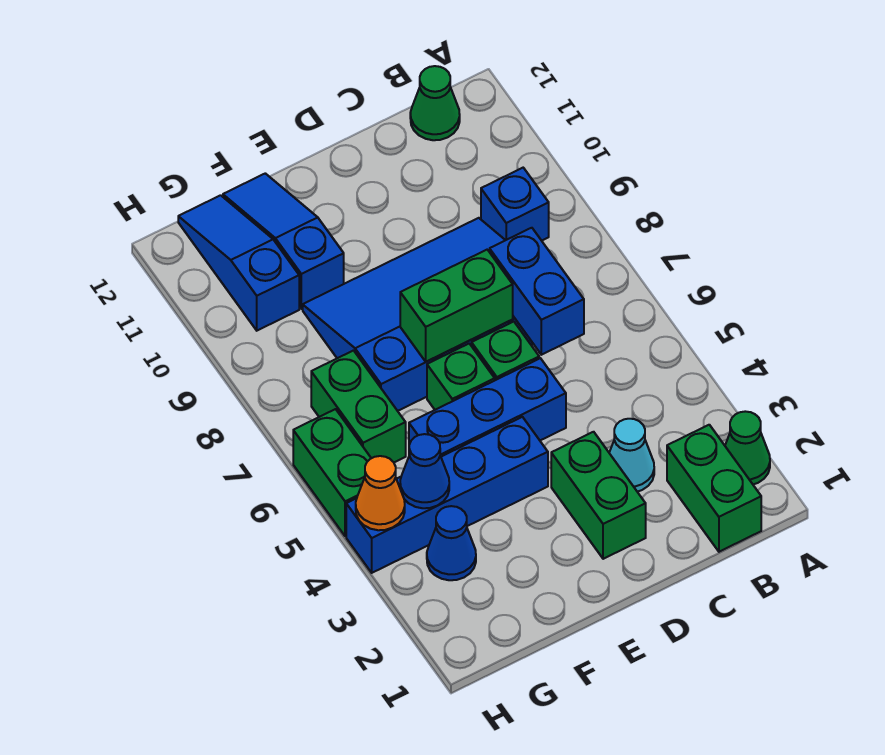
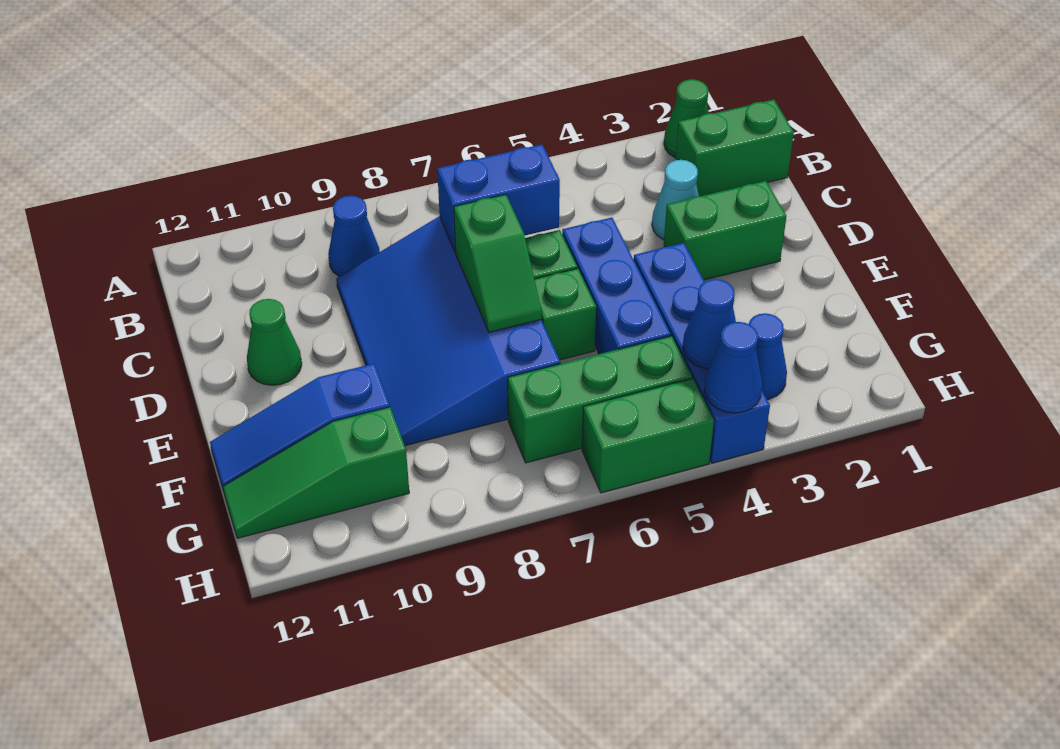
blue brick B9 level 1 -> blue cone B9 level 1
green cone B12 level 1 -> green cone D11 level 1
green brick D7:E7 level 2 -> green slope D7:E7 level 2 top D
green brick G6:G7 level 1 -> green brick G5:G7 level 1
blue slope G10:G12 level 1 top 10 -> green slope G10:G12 level 1 top 10
orange cone H4 level 2 -> blue cone H4 level 2

